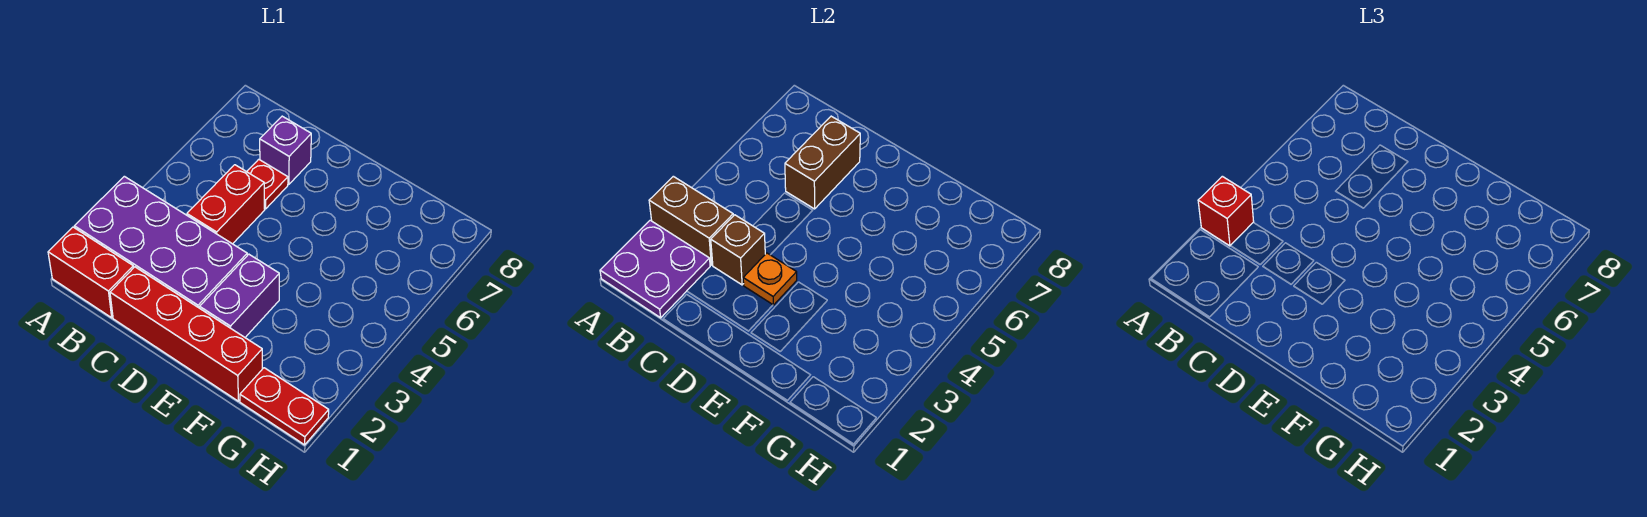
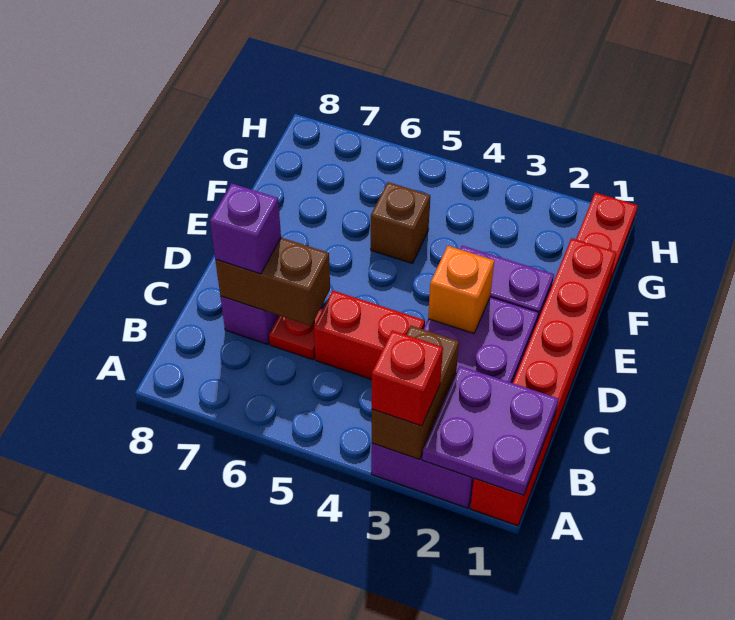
brown brick C3 level 2 -> brown brick F5 level 1
none -> purple brick C7 level 3
orange plate D3 level 2 -> orange brick D3 level 2

